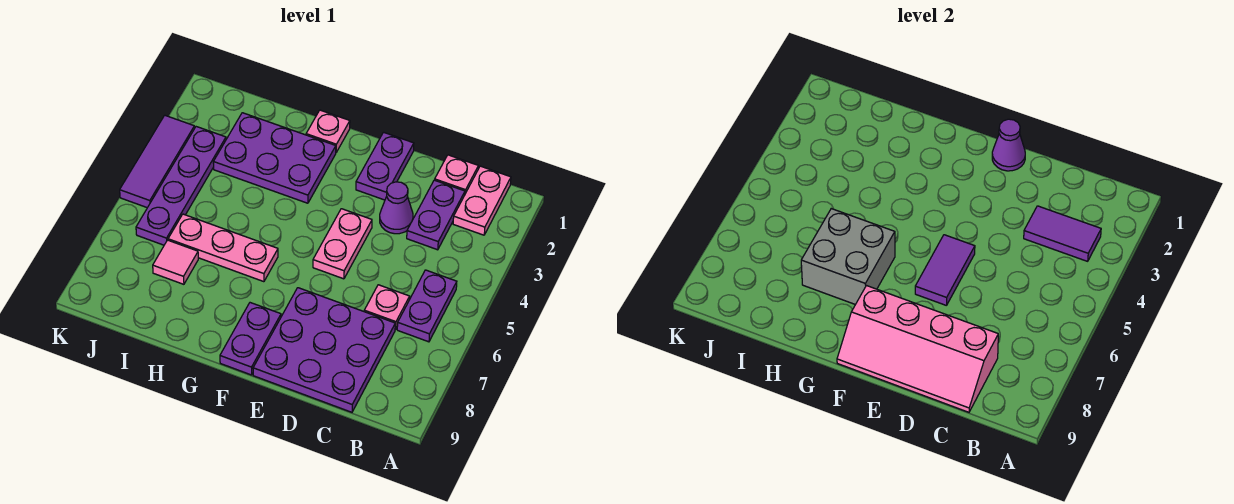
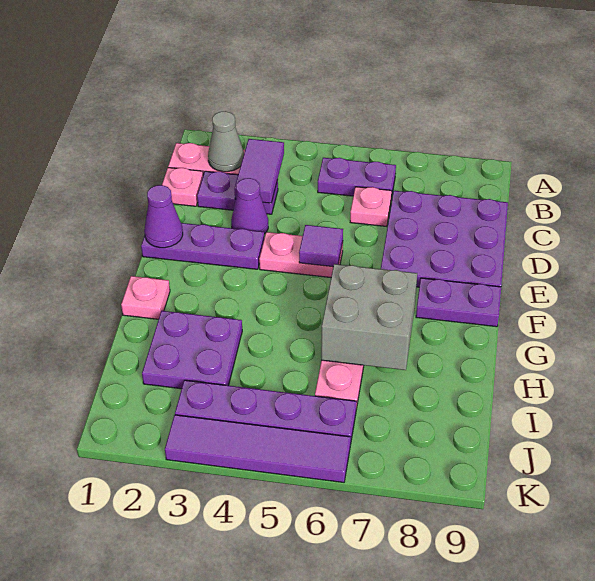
none -> grey cone B2 level 2
pink slope C8:F9 level 2 top 8 -> none
purple plate E1:E2 level 1 -> purple plate E1:E3 level 1
purple tile E5:E6 level 2 -> purple tile E5 level 2
purple plate G2:I3 level 1 -> purple plate H2:I3 level 1
pink tile I7 level 1 -> none
purple tile K3:K5 level 1 -> purple tile K3:K6 level 1

